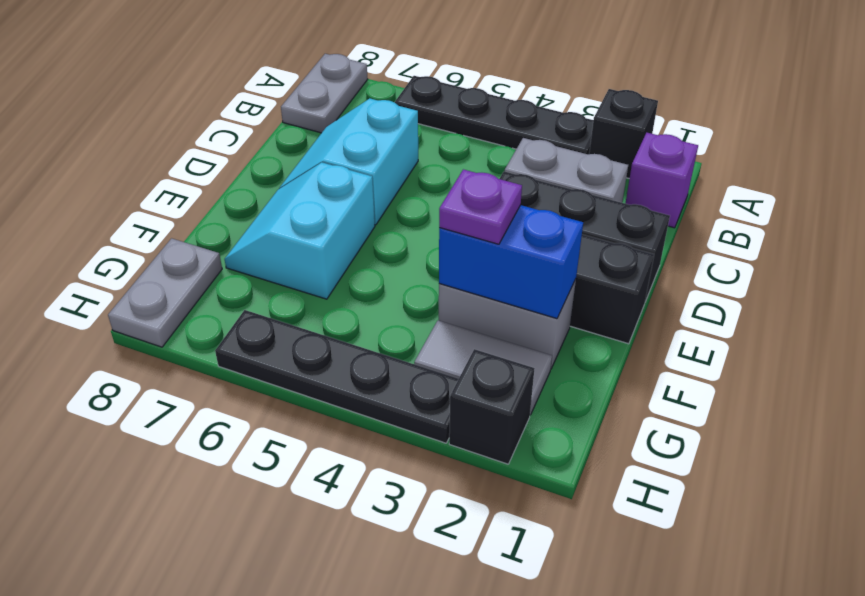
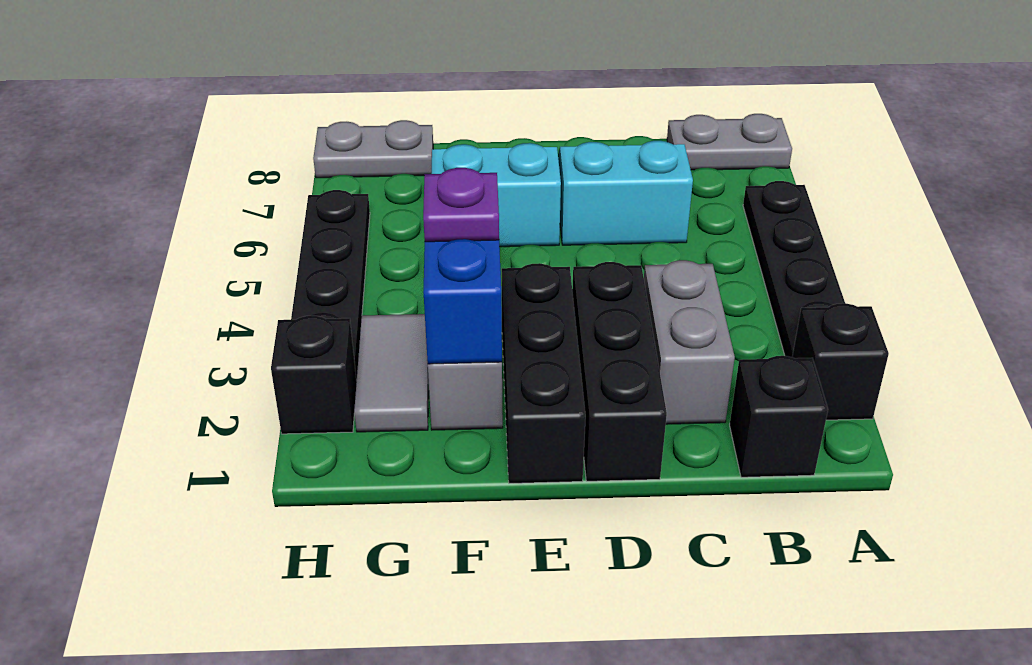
purple brick B1 level 1 -> black brick B1 level 1

